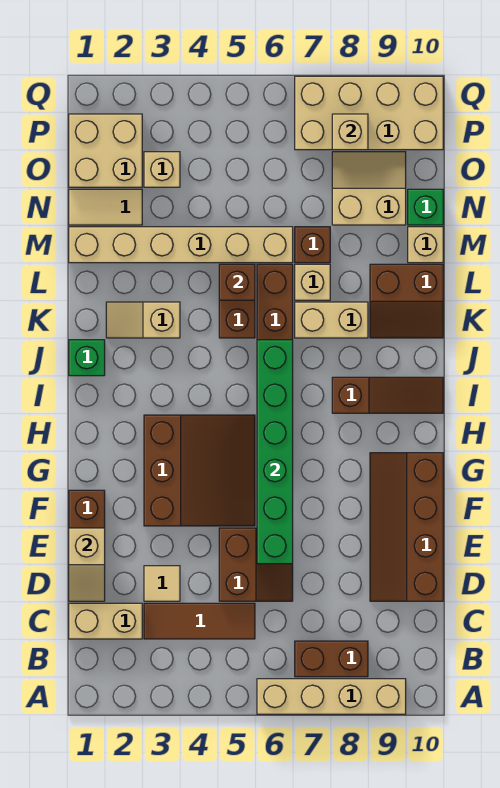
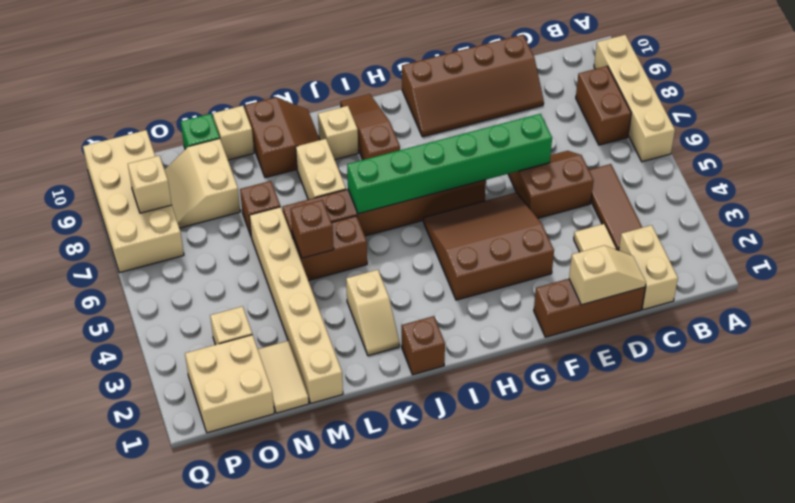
green brick J1 level 1 -> brown brick J1 level 1
tan brick L7 level 1 -> tan brick J9 level 1

